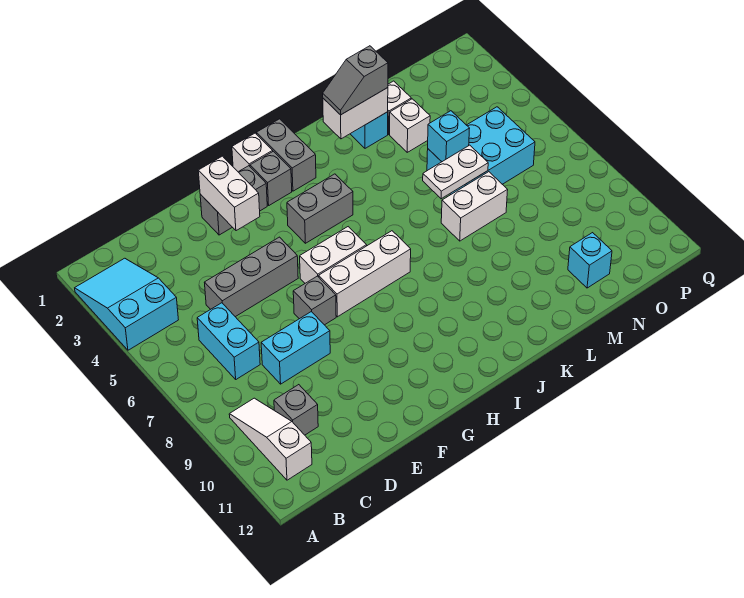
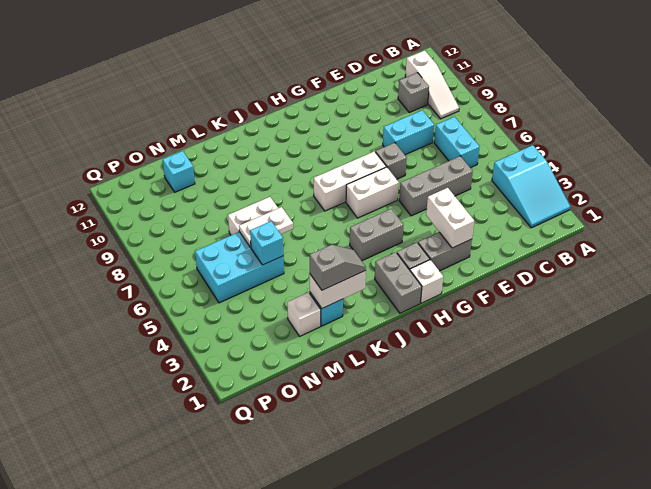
white brick M3 level 1 -> none

